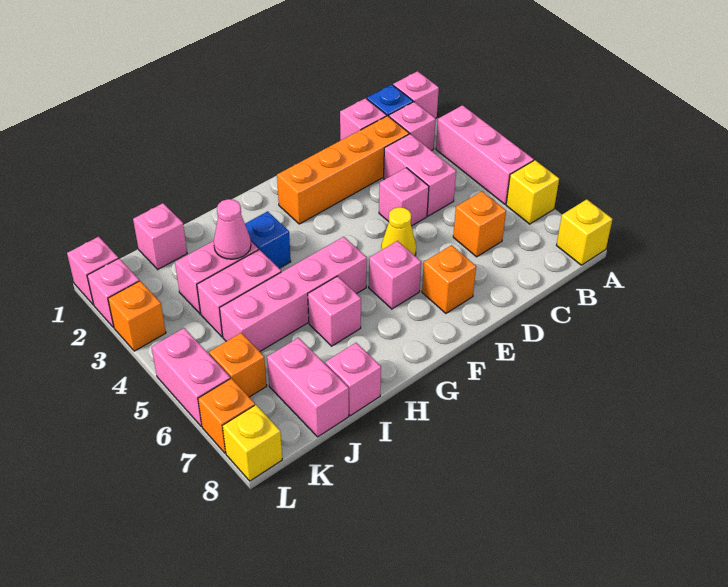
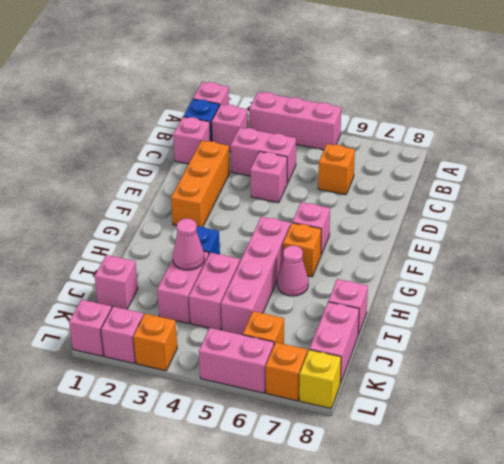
yellow brick A6 level 1 -> none
yellow brick A8 level 1 -> none
orange brick C2:F2 level 1 -> orange brick D2:F2 level 1
yellow cone E5 level 1 -> none
orange brick E7 level 1 -> orange brick G6 level 1
pink brick H6 level 1 -> pink cone H6 level 1
pink brick J7:J8 level 1 -> pink brick J8:K8 level 1

